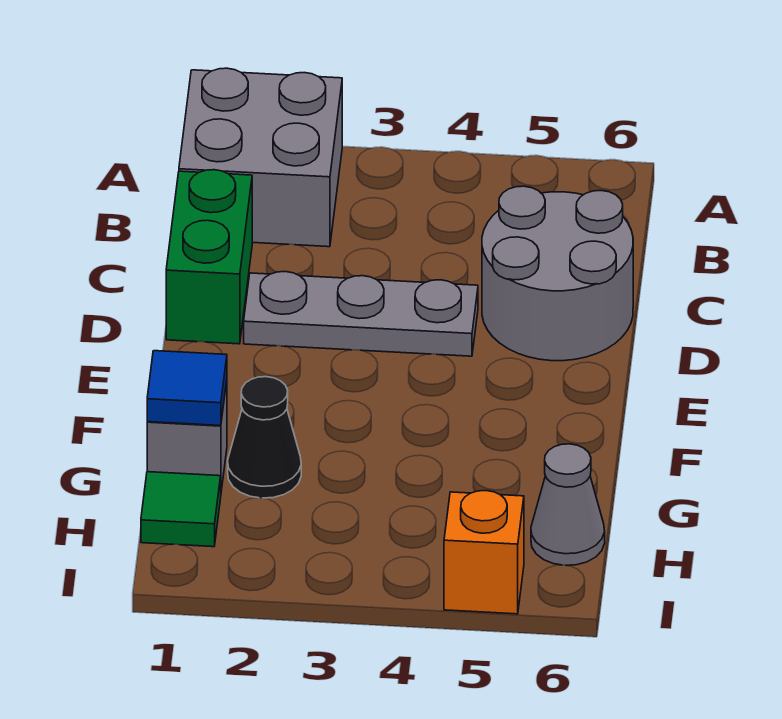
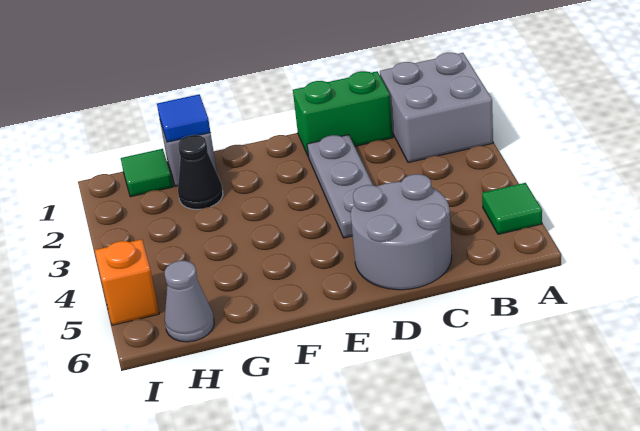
none -> green tile A5 level 1

